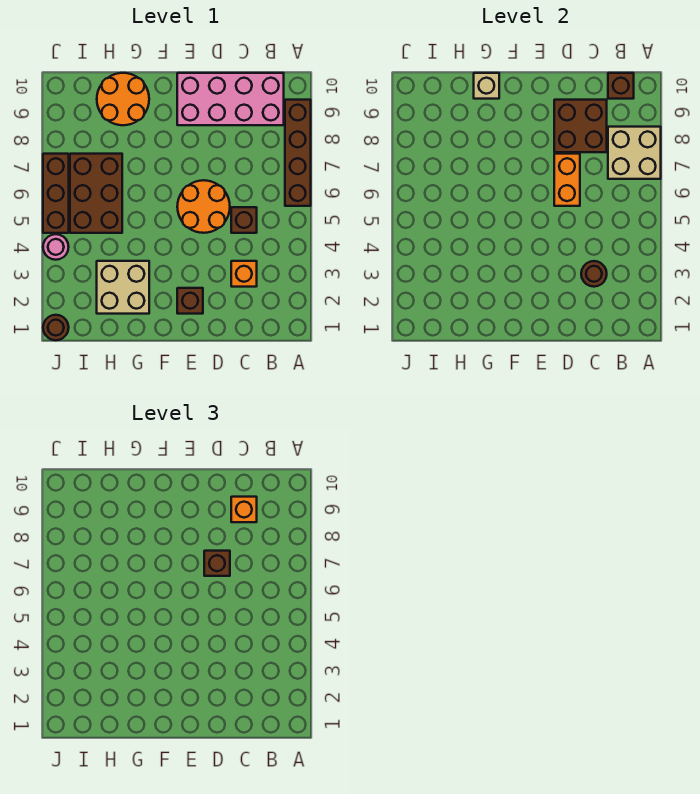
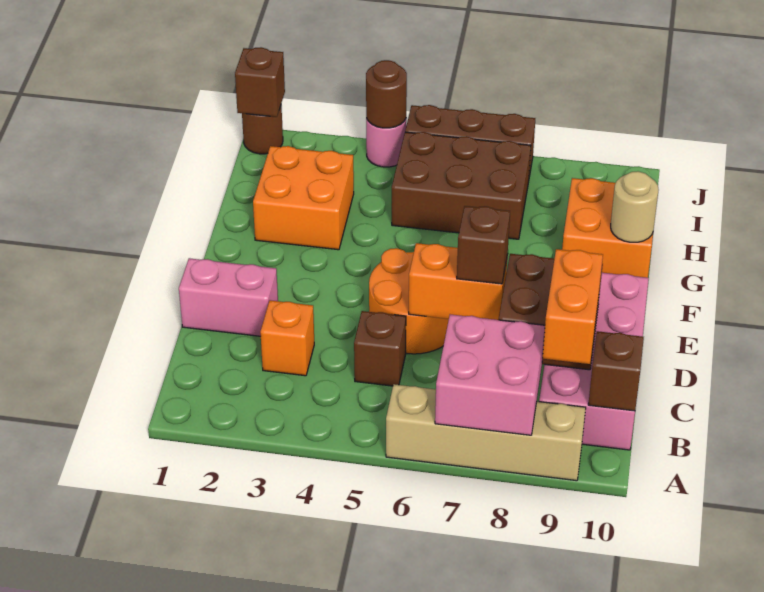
brown brick A6:A9 level 1 -> tan brick A6:A9 level 1
tan brick A7:B8 level 2 -> pink brick A7:B8 level 2
brown round brick C3 level 2 -> brown round brick J4 level 2
orange brick C9 level 3 -> orange brick B9:C9 level 3
none -> pink brick D1:D2 level 1
brown brick E2 level 1 -> brown brick J1 level 2
tan brick G2:H3 level 1 -> orange brick G2:H3 level 1
orange round brick G9:H10 level 1 -> orange brick G9:H10 level 1
tan brick G10 level 2 -> tan round brick G10 level 2

